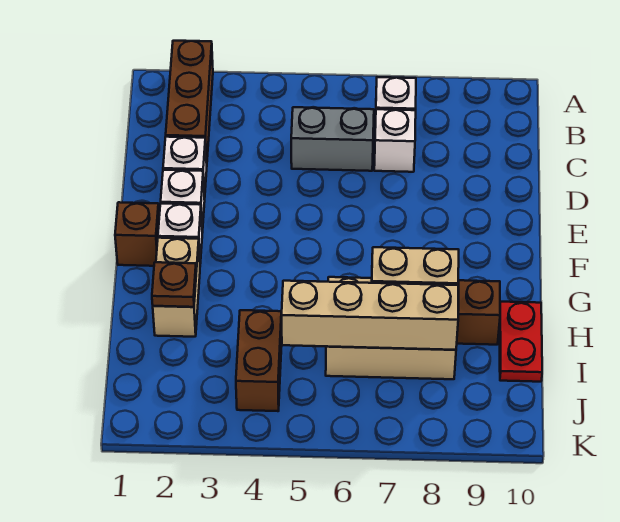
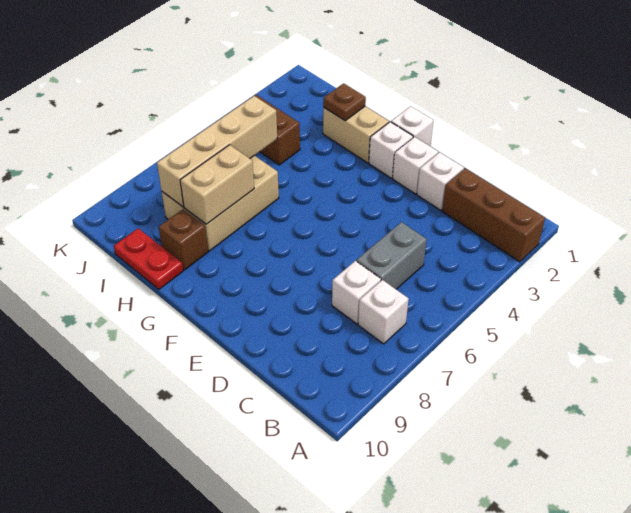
brown brick F1 level 1 -> white brick F1 level 1

